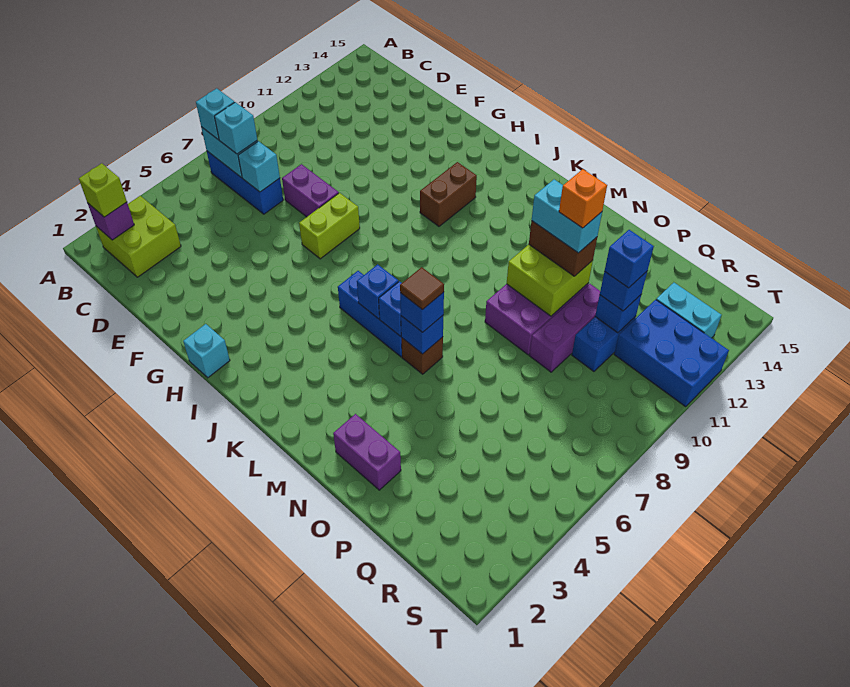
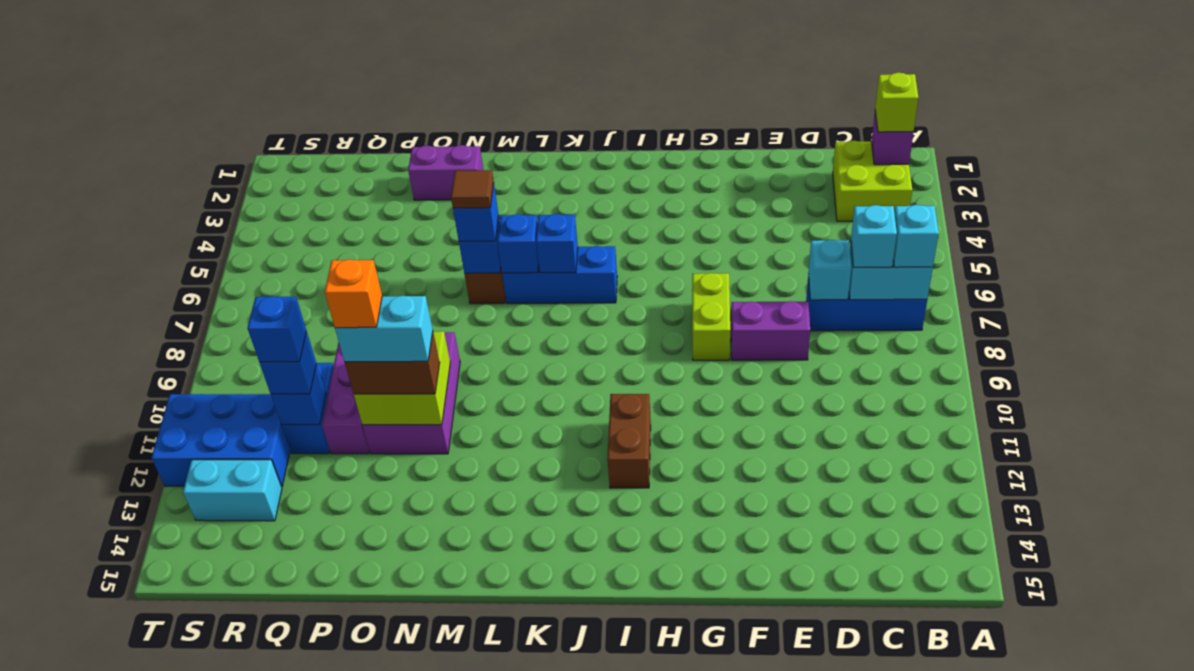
cyan brick H1 level 1 -> none

